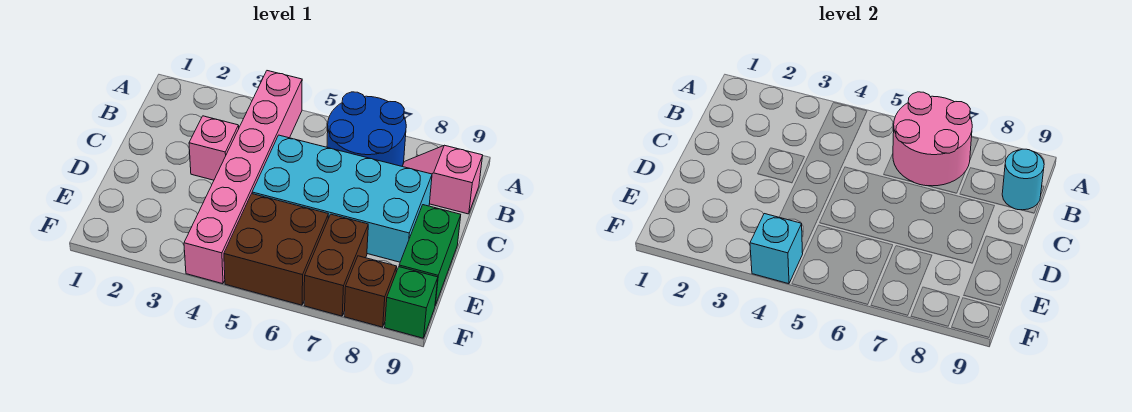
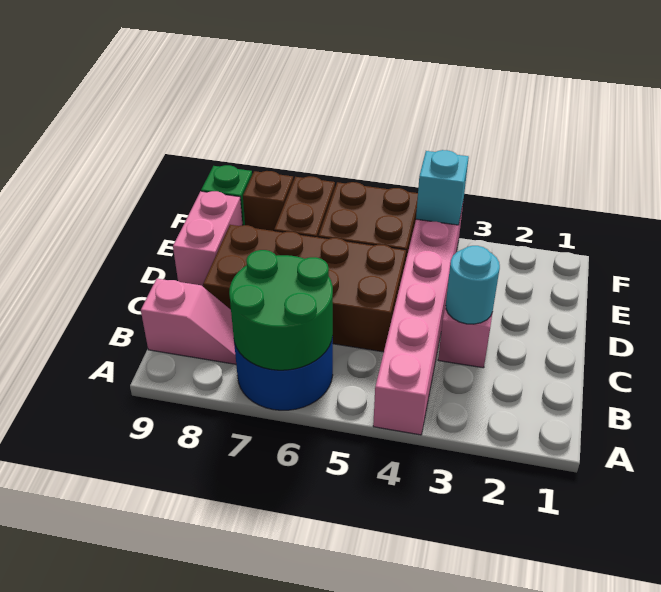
pink round brick A6:B7 level 2 -> green round brick A6:B7 level 2
cyan round brick B9 level 2 -> cyan round brick C3 level 2
cyan brick C5:D8 level 1 -> brown brick C5:D8 level 1
green brick D9:E9 level 1 -> pink brick D9:E9 level 1

